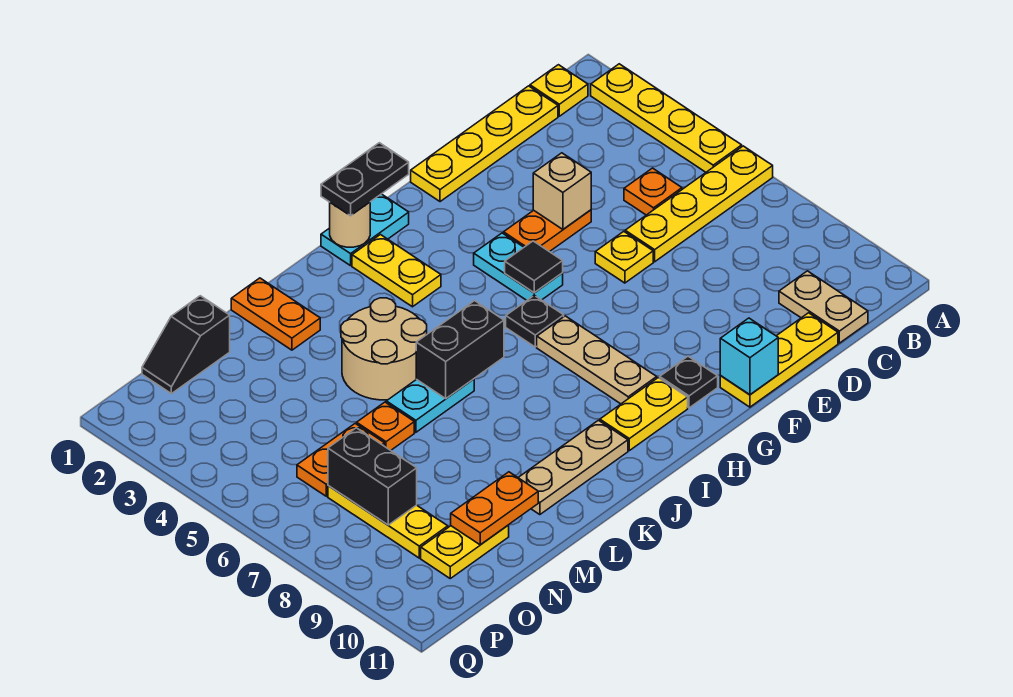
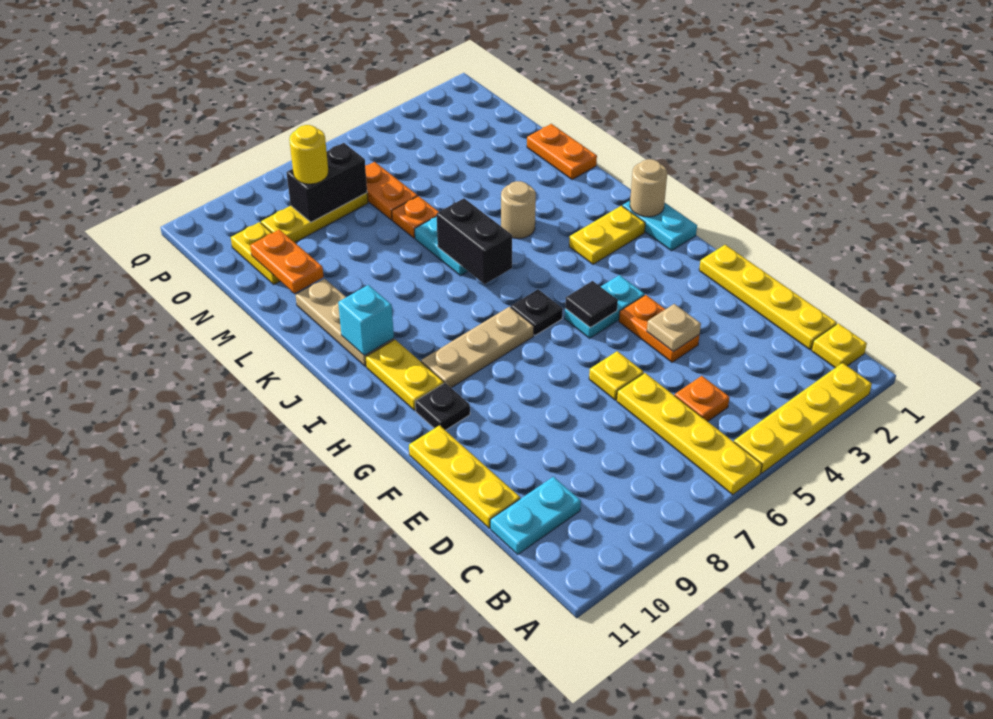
tan plate C10:C11 level 1 -> cyan plate C10:C11 level 1
tan brick E4 level 2 -> tan plate E4 level 2
cyan brick F11 level 2 -> cyan brick J10 level 2
black plate H1:I1 level 3 -> none
tan round brick K4:L5 level 1 -> tan round brick K4 level 1
orange plate L1:L2 level 1 -> orange plate L1:M1 level 1
black slope N1:O1 level 1 top N -> none
none -> yellow round brick O8 level 3

